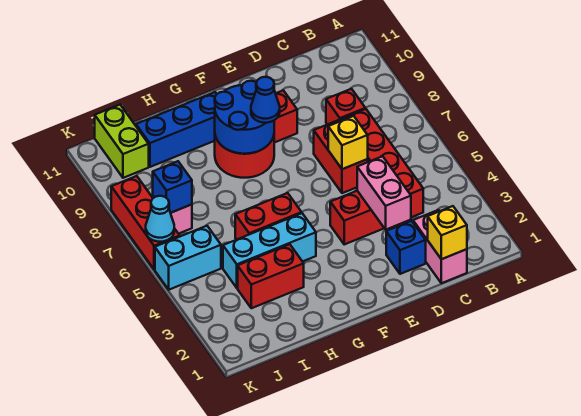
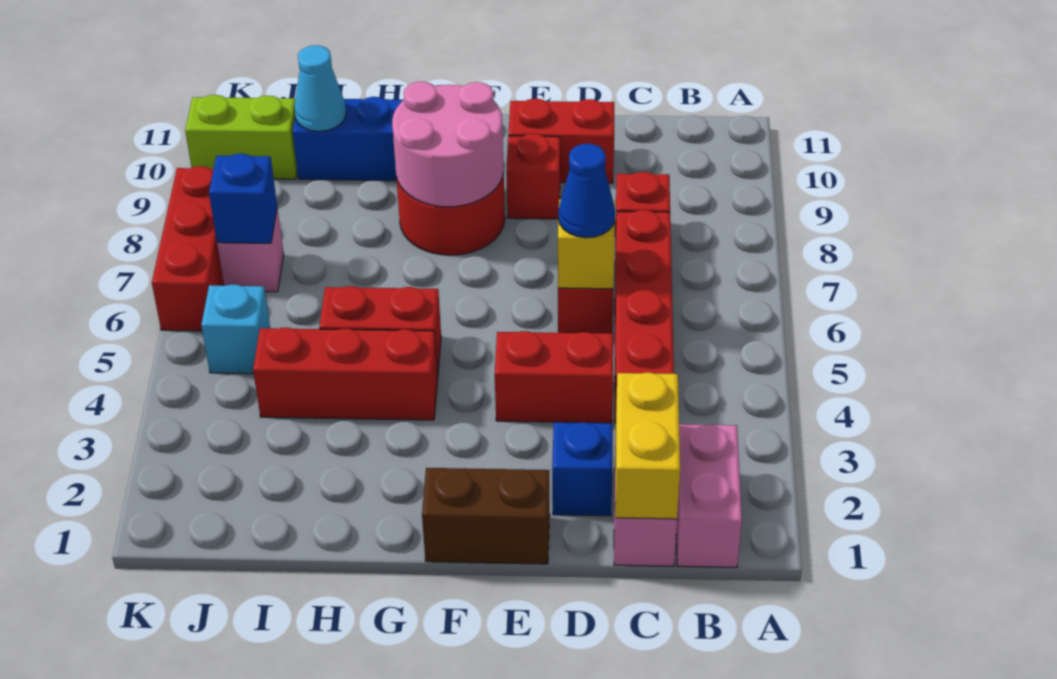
yellow brick C1 level 2 -> yellow brick C1:C2 level 2
pink brick D3:D4 level 2 -> pink brick B1:B2 level 1
none -> brown brick E1:F1 level 1
blue round brick F8:G9 level 2 -> pink round brick F8:G9 level 2
blue cone F8 level 3 -> blue cone D6 level 3
cyan brick G4:I4 level 1 -> red brick G4:I4 level 1
red brick H3:I3 level 1 -> red brick D10:E10 level 1
cyan brick J5:K5 level 1 -> cyan brick J5 level 1
lime brick J10:J11 level 1 -> lime brick J10:K10 level 1
cyan cone K6 level 2 -> cyan cone I10 level 2

